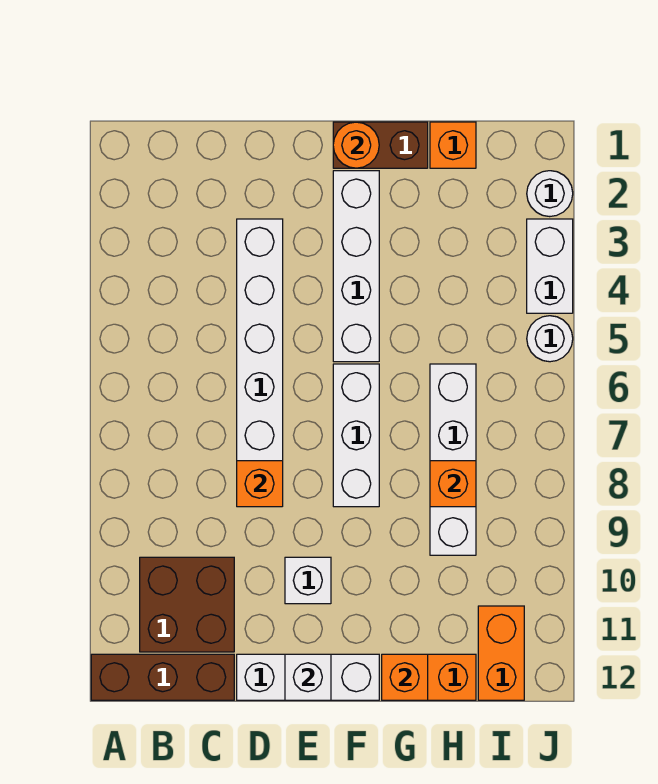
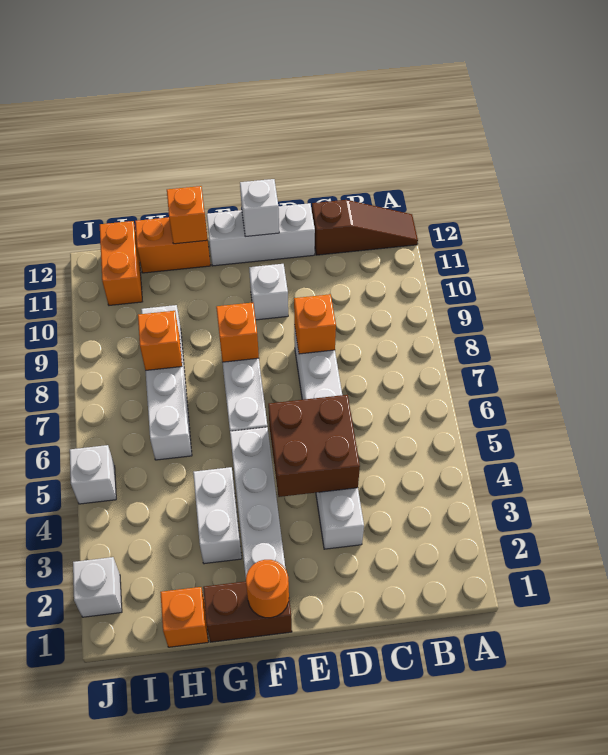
brown brick A12:C12 level 1 -> brown slope A12:C12 level 1 top C
brown brick B10:C11 level 1 -> brown brick D4:E5 level 2
none -> orange brick F8 level 2
white round brick J2 level 1 -> white brick J2 level 1
white brick J3:J4 level 1 -> white brick G3:G4 level 1
white round brick J5 level 1 -> white brick J5 level 1

